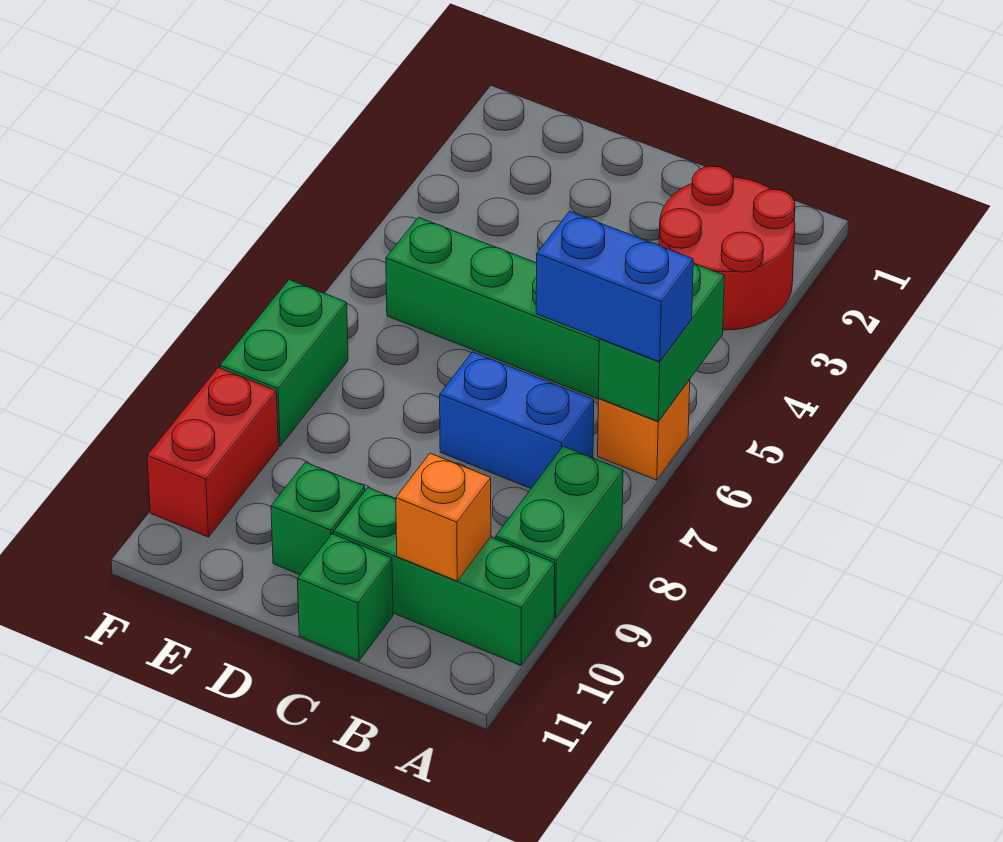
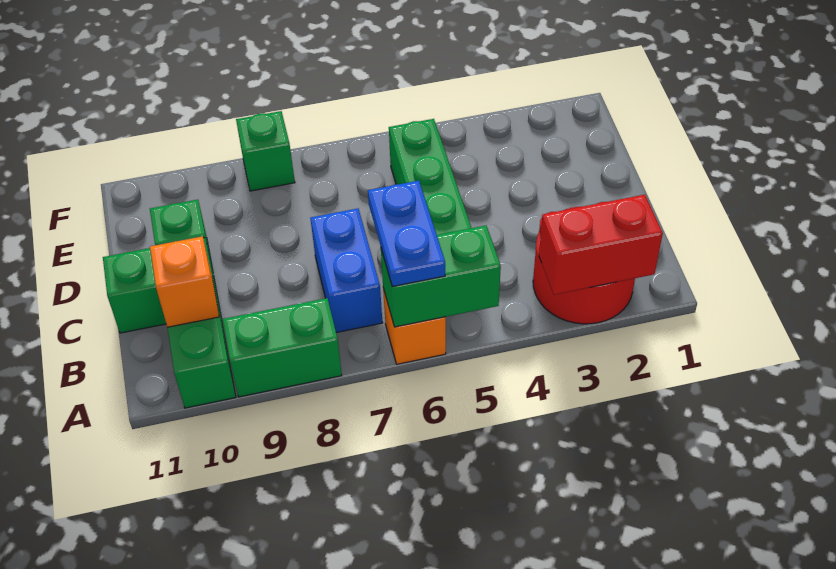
blue brick A6:B6 level 3 -> blue plate A6:B6 level 3
green brick F7:F8 level 1 -> green brick F8 level 1
red brick F9:F10 level 1 -> red brick A2:A3 level 2

